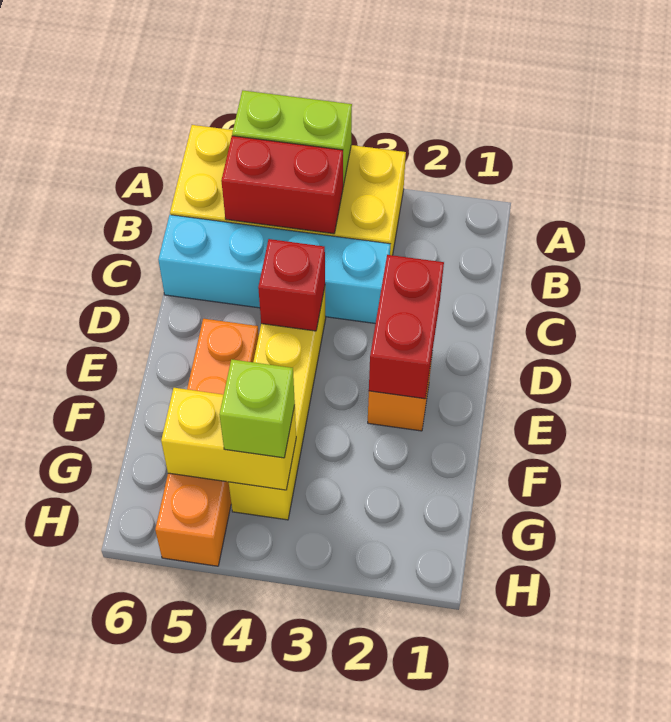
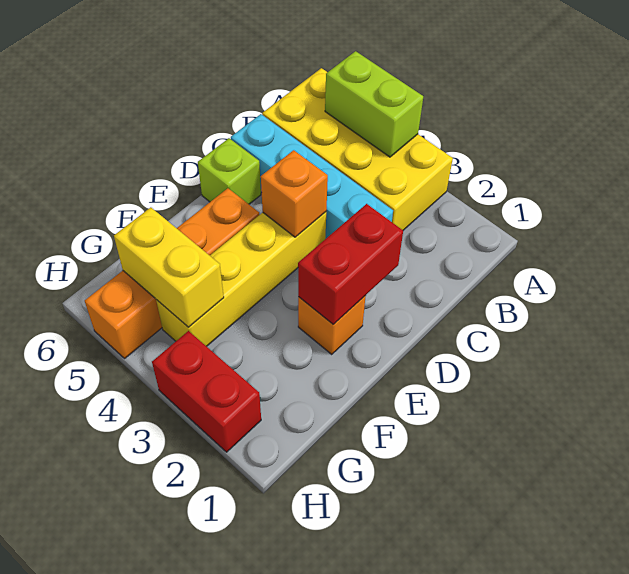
red brick B4:B5 level 2 -> red brick H2:H3 level 1
red brick D4 level 2 -> orange brick D4 level 2
lime brick G4 level 3 -> lime brick D6 level 1

